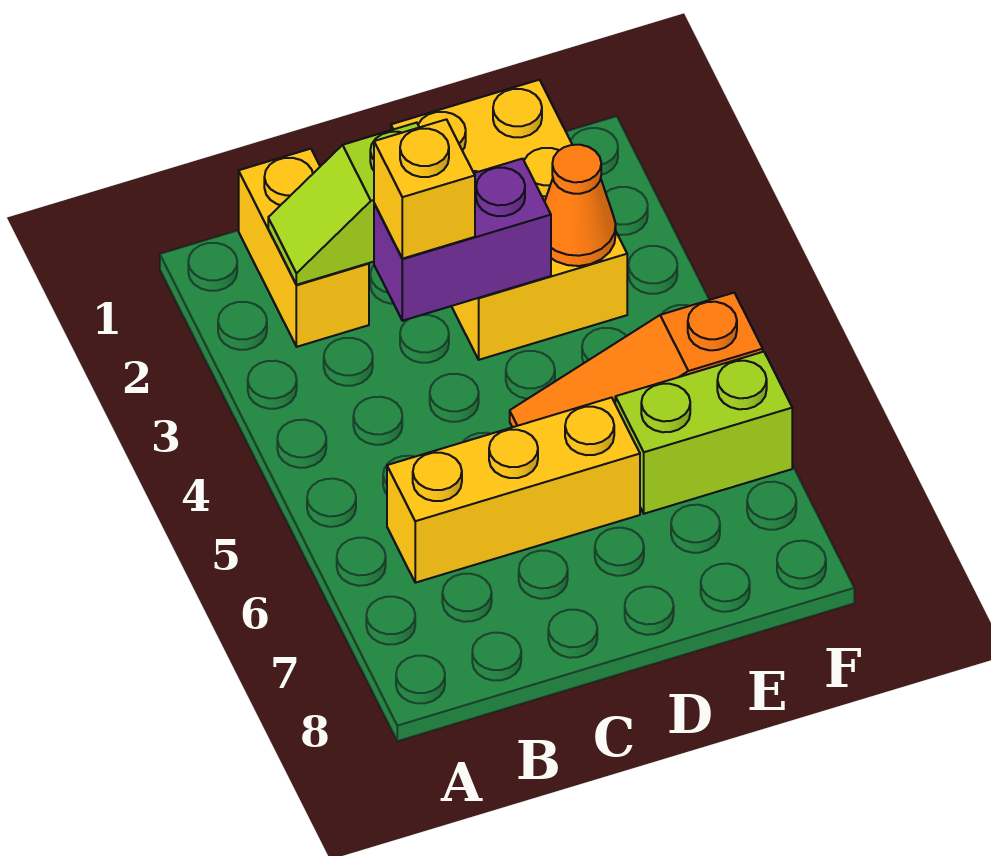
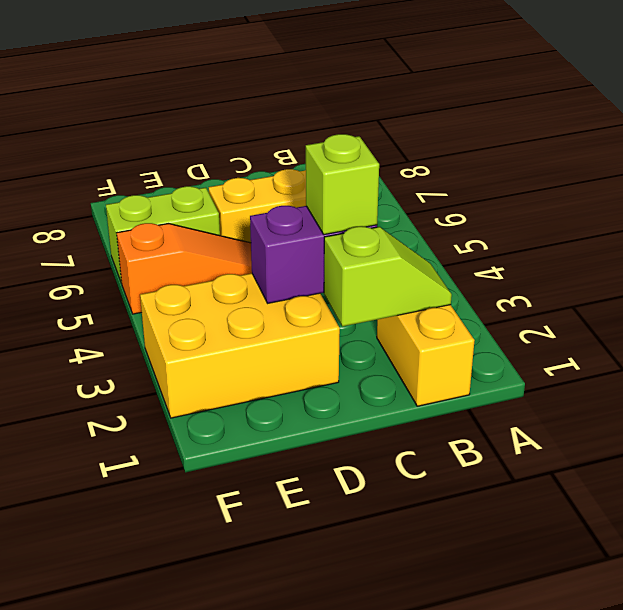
yellow brick C3 level 3 -> lime brick C3 level 3
yellow brick D1:E3 level 1 -> yellow brick D2:F3 level 1
orange cone E3 level 2 -> none

